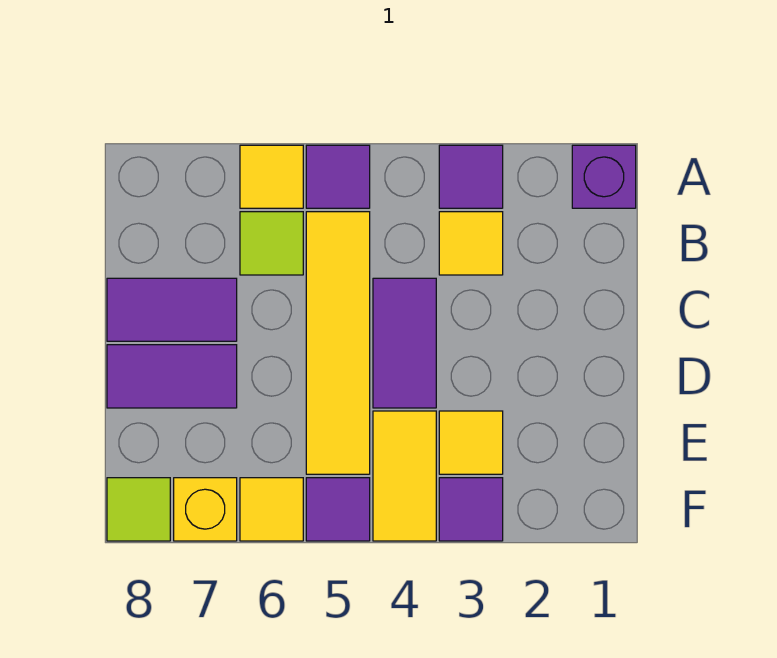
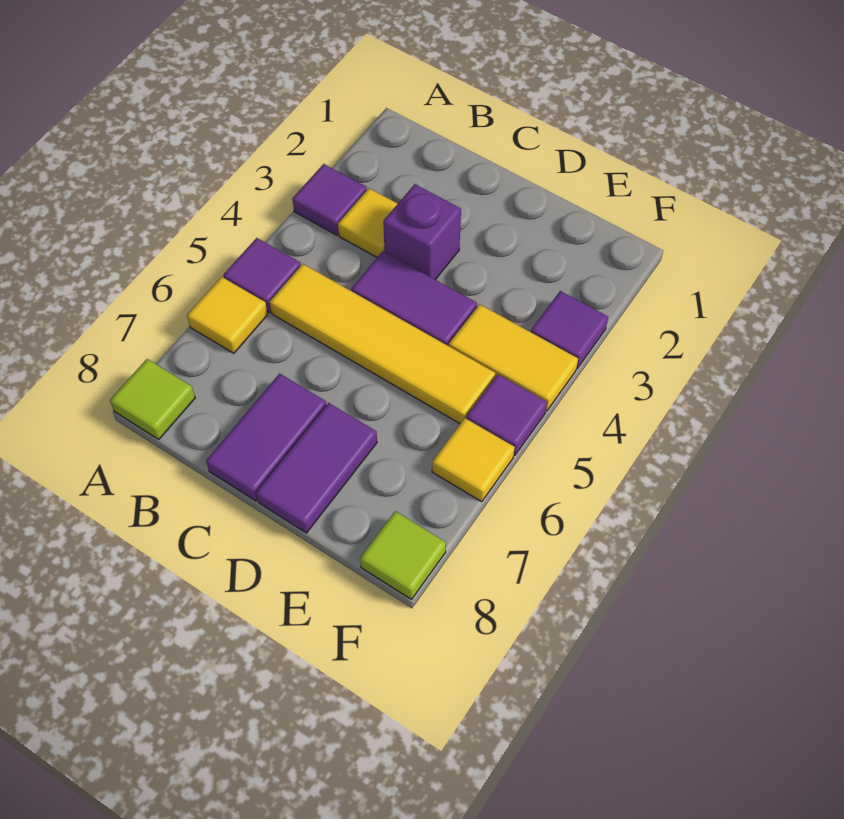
purple brick A1 level 1 -> purple brick C3 level 1
lime tile B6 level 1 -> lime tile A8 level 1
yellow tile E3 level 1 -> none
yellow brick F7 level 1 -> none

